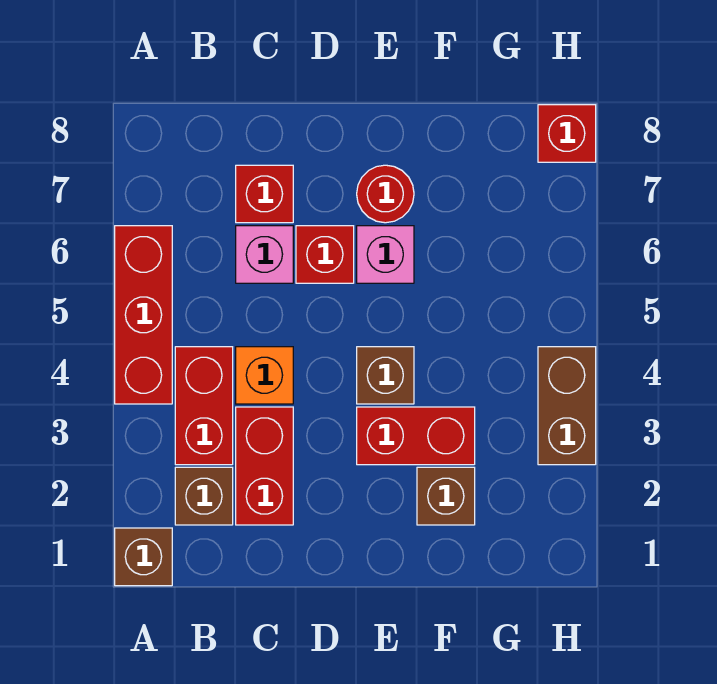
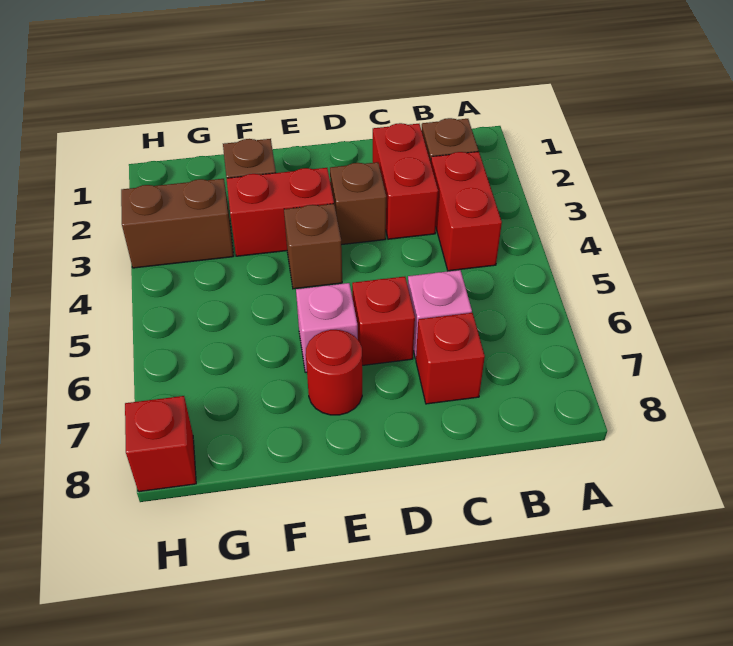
brown brick A1 level 1 -> brown brick D3 level 1
red brick A4:A6 level 1 -> none
orange brick C4 level 1 -> none
brown brick H3:H4 level 1 -> brown brick G3:H3 level 1

